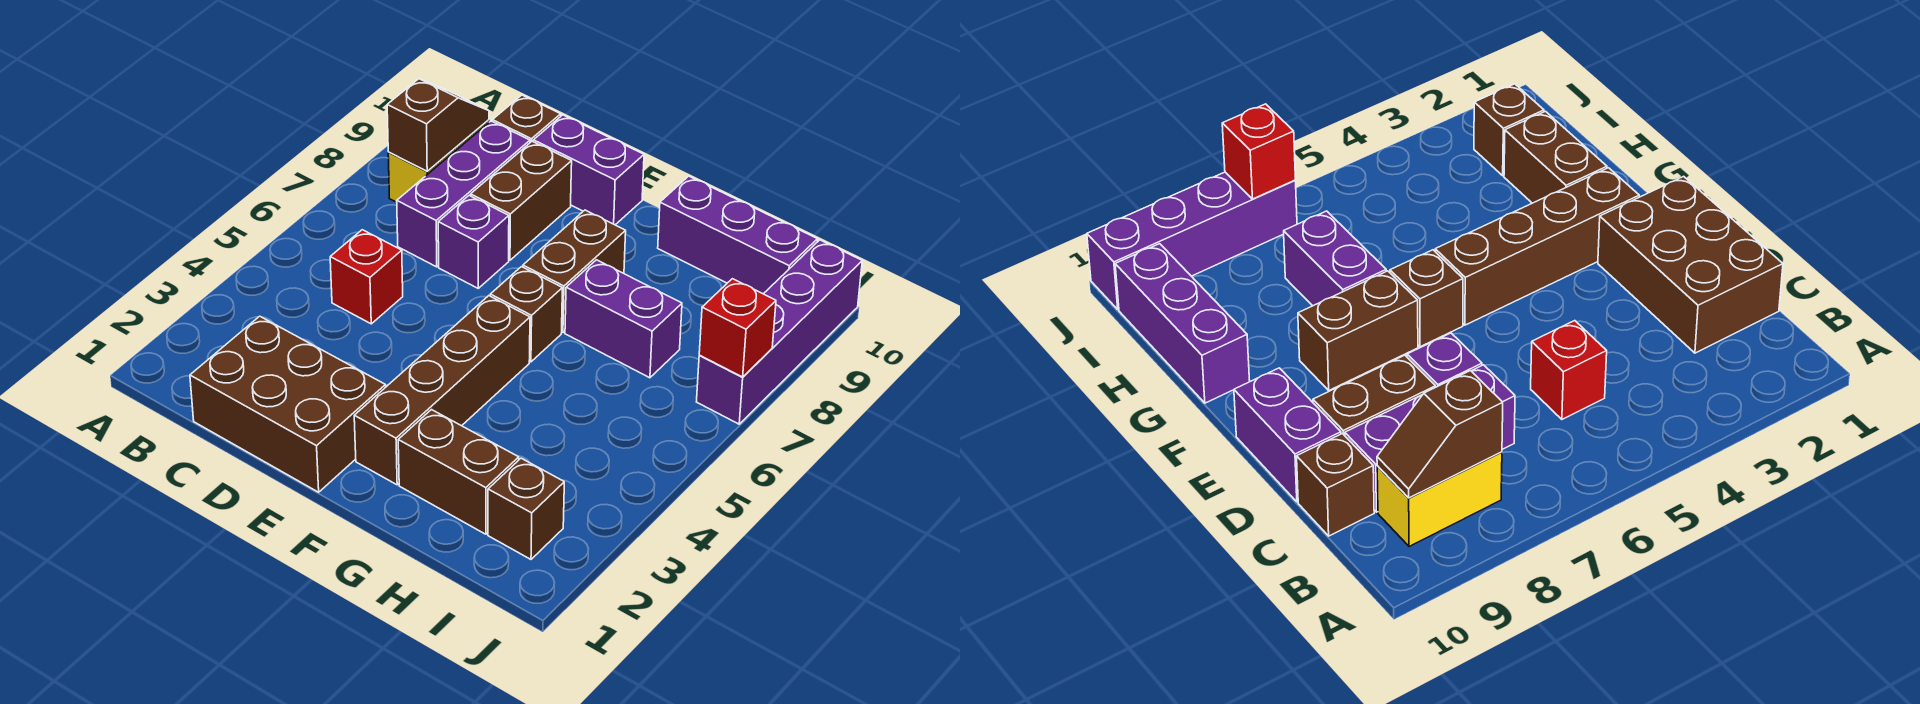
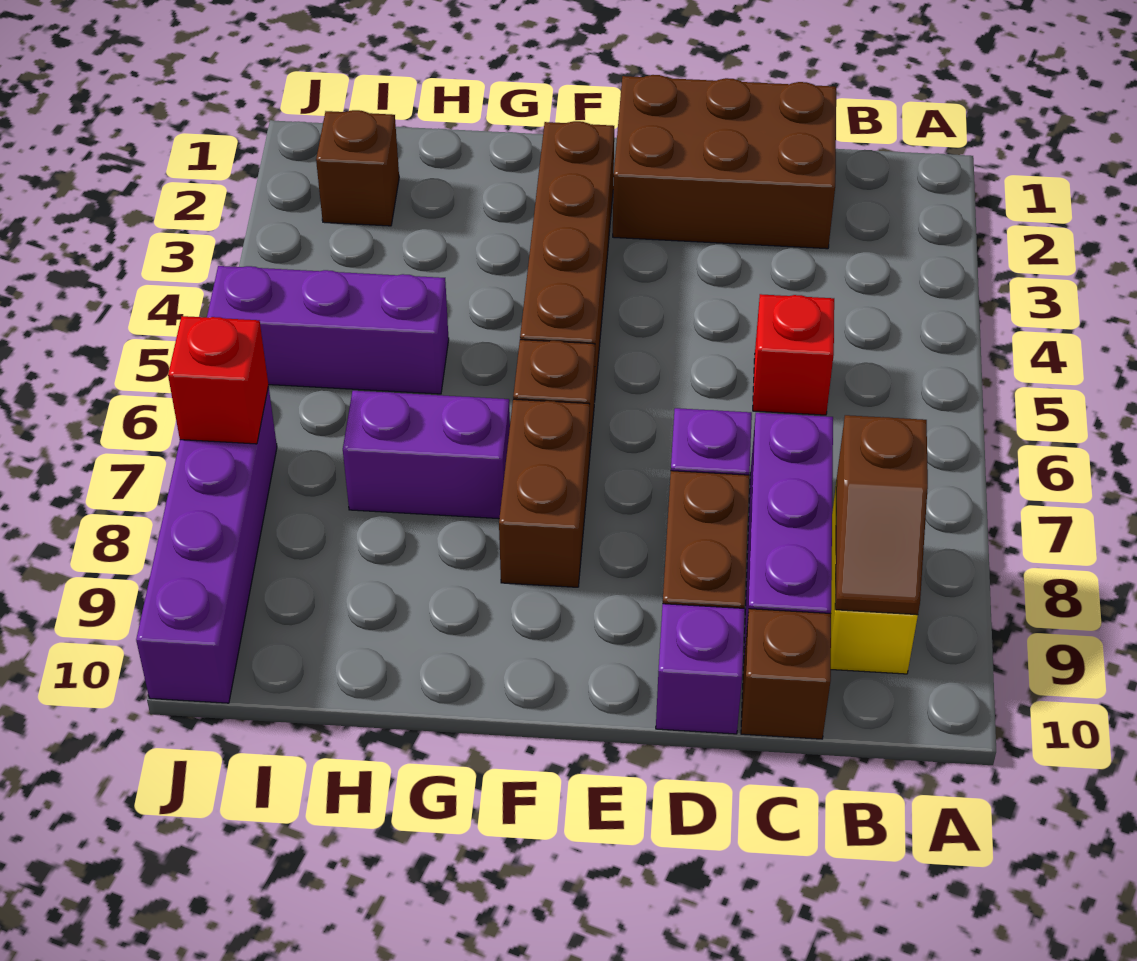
purple brick D10:E10 level 1 -> purple brick D10 level 1
brown brick G2:H2 level 1 -> none
purple brick G10:I10 level 1 -> purple brick H5:J5 level 1

